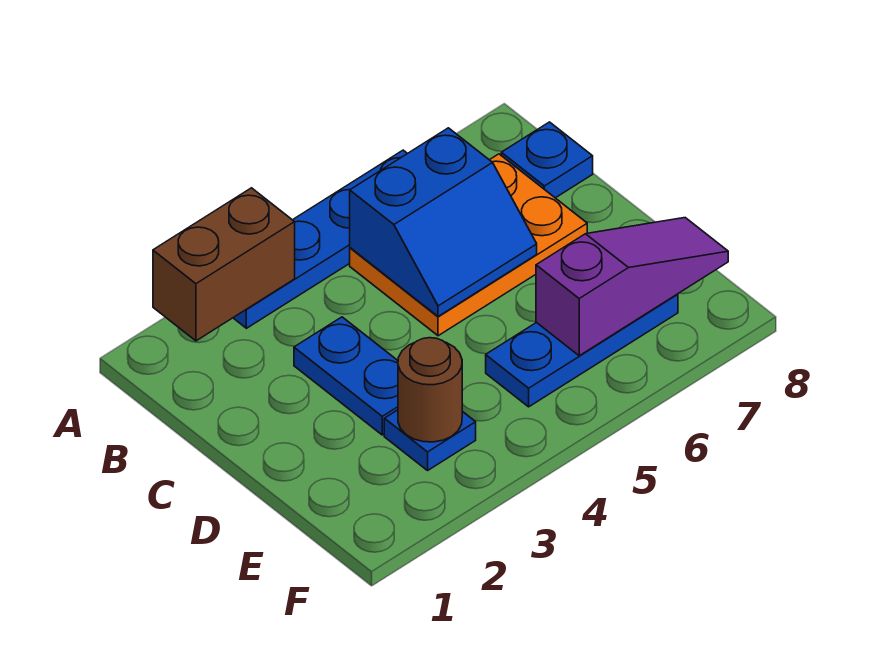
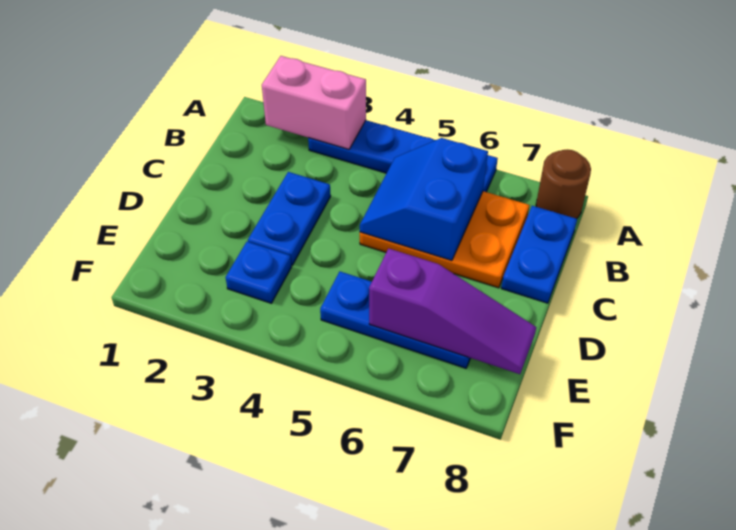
brown brick A2:A3 level 2 -> pink brick A2:A3 level 2
blue slope B5:C6 level 2 top B -> blue slope B5:C6 level 2 top 6
blue plate B8 level 1 -> blue plate B8:C8 level 1
brown round brick E3 level 2 -> brown round brick A8 level 1

